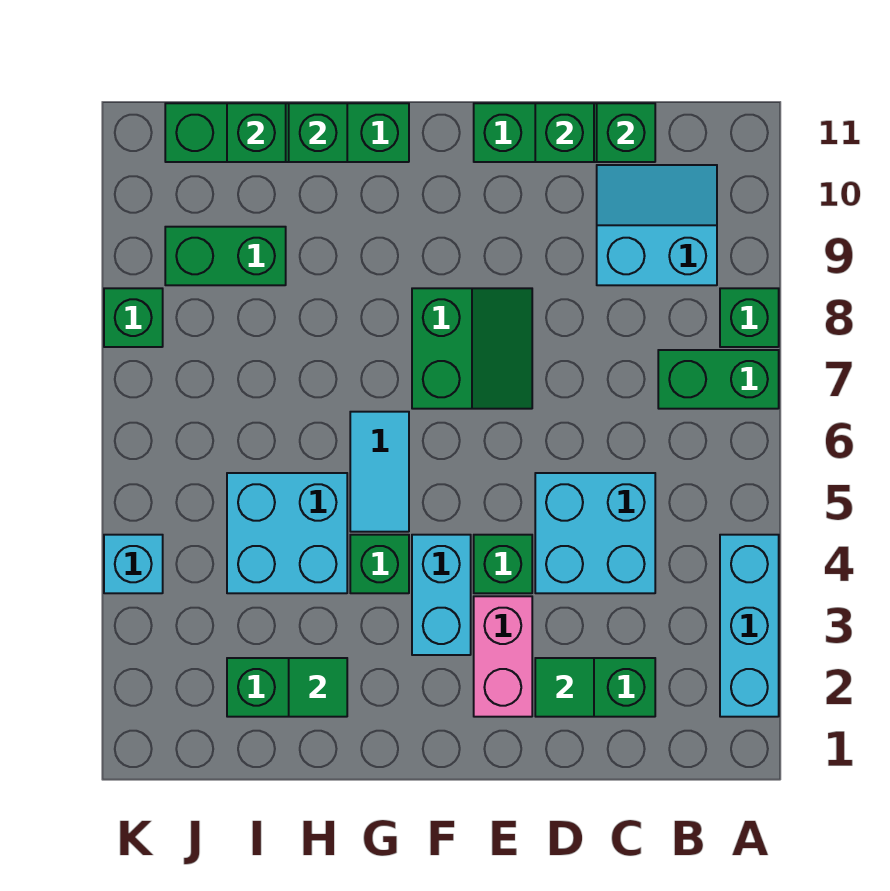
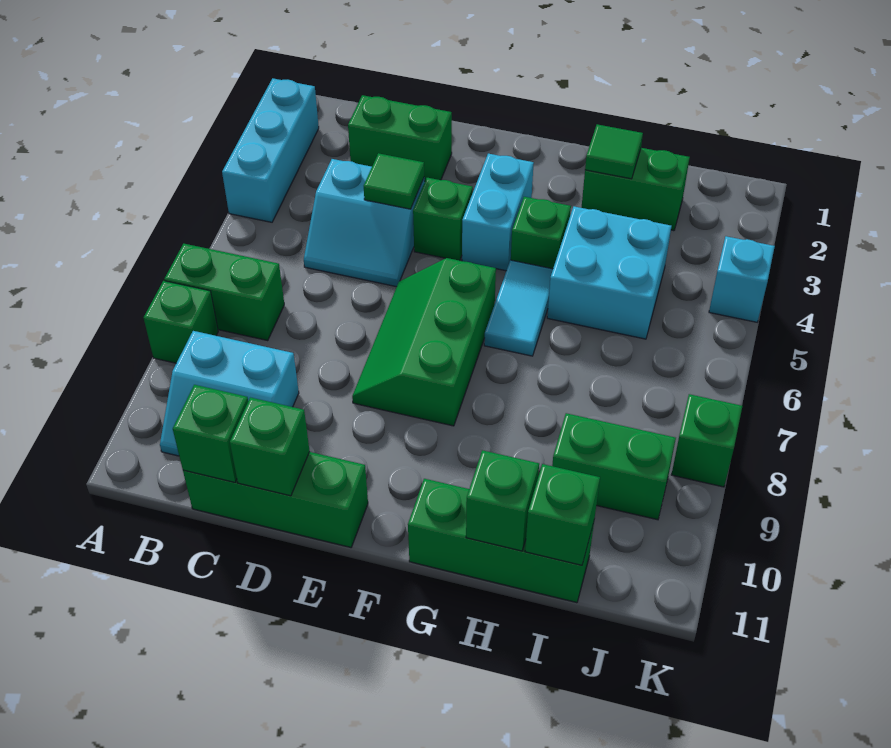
cyan brick C4:D5 level 1 -> cyan slope C4:D5 level 1 top 4
green tile D2 level 2 -> green tile D4 level 2
pink brick E2:E3 level 1 -> none
green slope E7:F8 level 1 top F -> green slope E6:F8 level 1 top F
green brick G11:J11 level 1 -> green brick G11:I11 level 1

